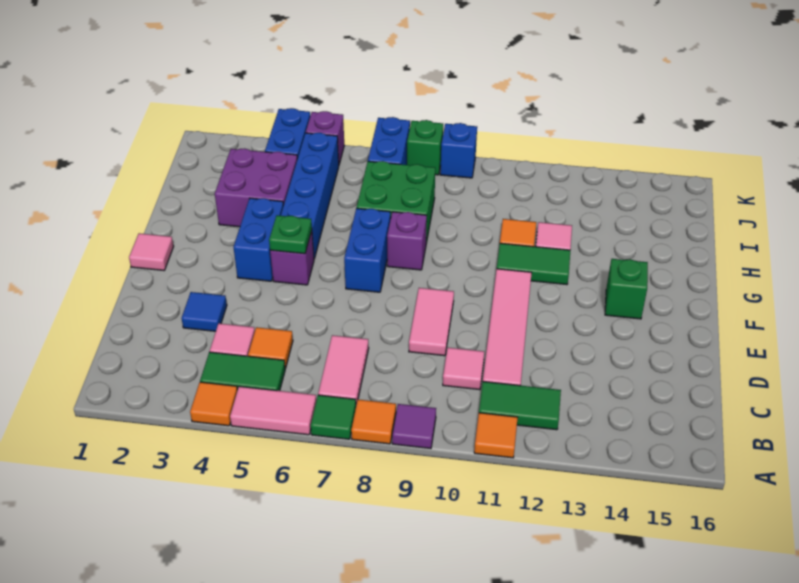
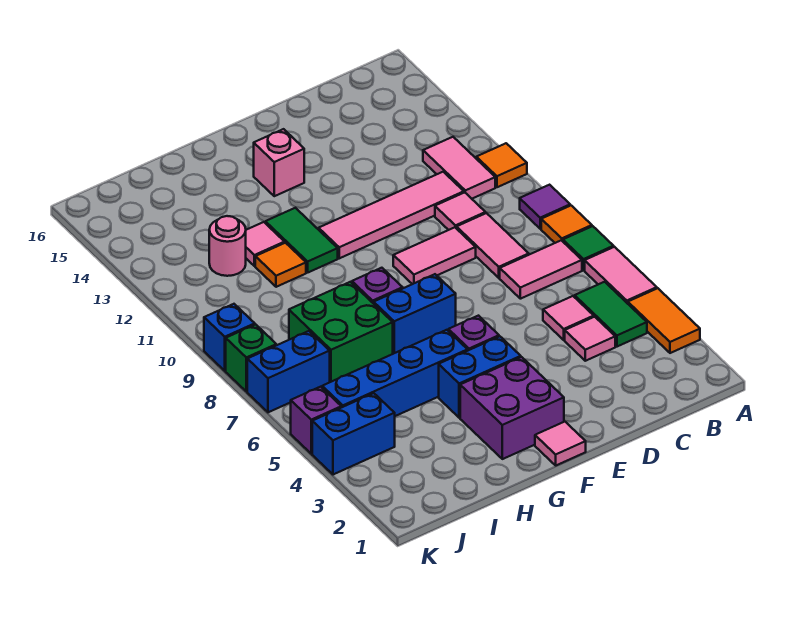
orange tile A4 level 1 -> orange tile A3:A4 level 1
green tile B11:B12 level 1 -> pink tile B11:B12 level 1
orange tile C5 level 1 -> pink tile C5 level 1
none -> pink tile C8:C9 level 1
blue tile D3 level 1 -> none
green plate F5 level 2 -> none
green brick F14 level 1 -> pink brick F14 level 1
purple brick H3:I4 level 1 -> purple brick F2:G3 level 1
none -> pink round brick I12 level 1

